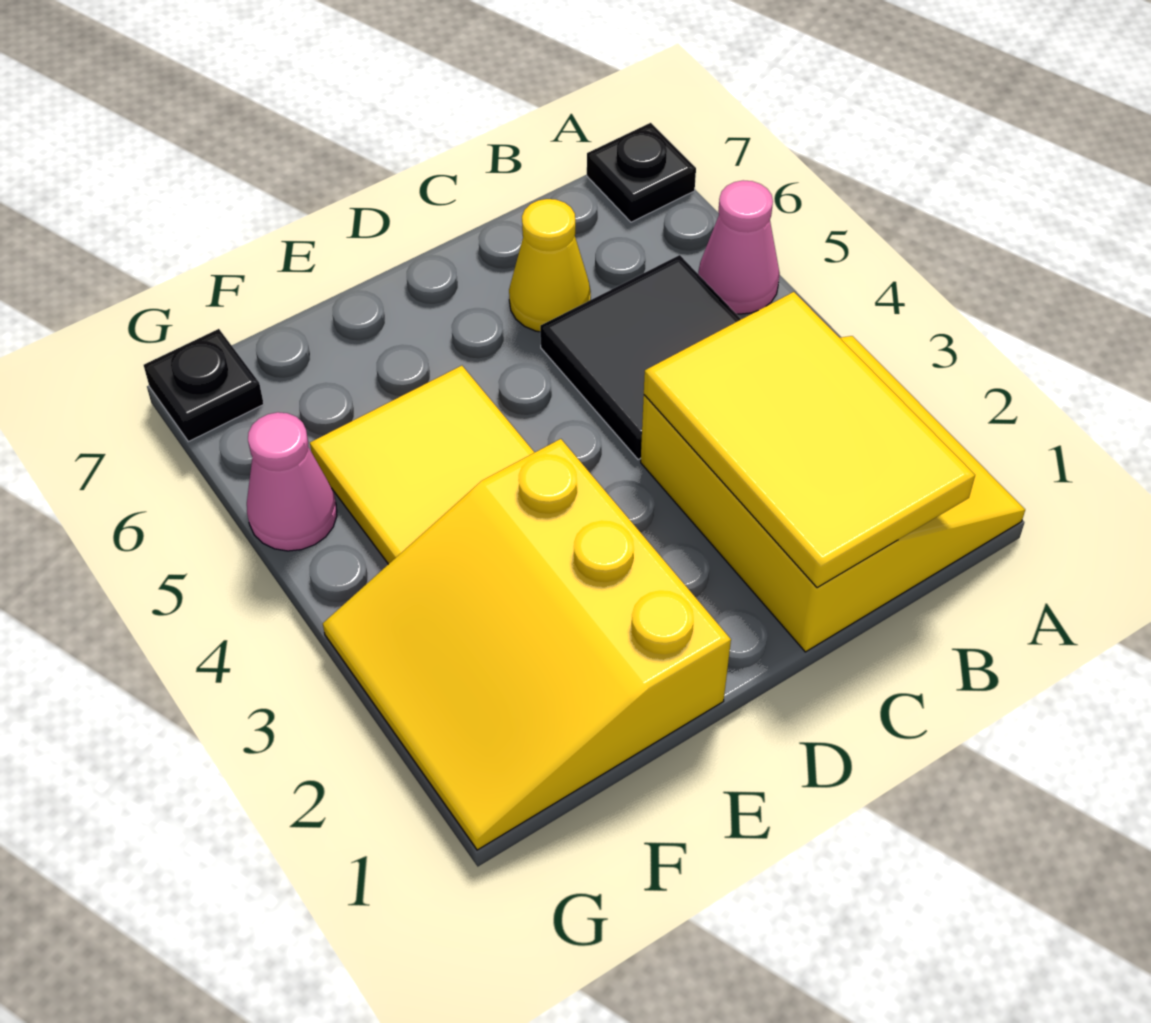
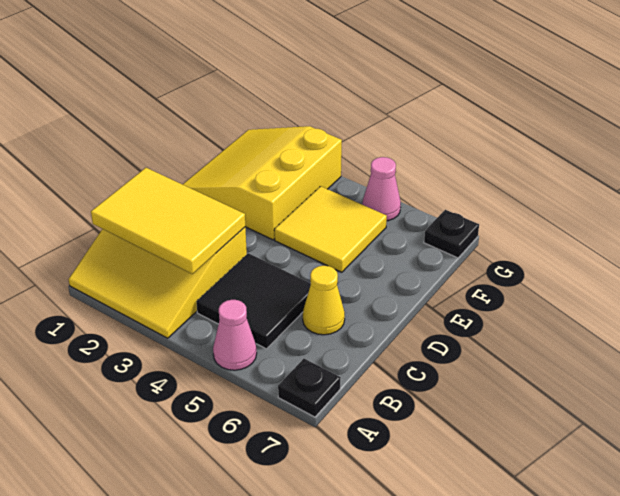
yellow slope E1:G3 level 1 top E -> yellow slope E1:G3 level 1 top 3

